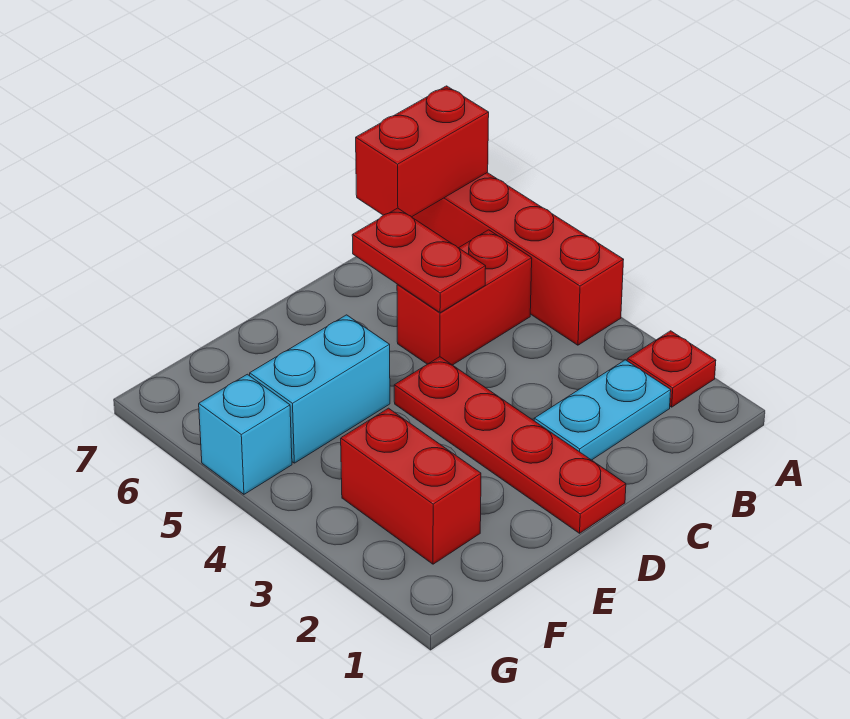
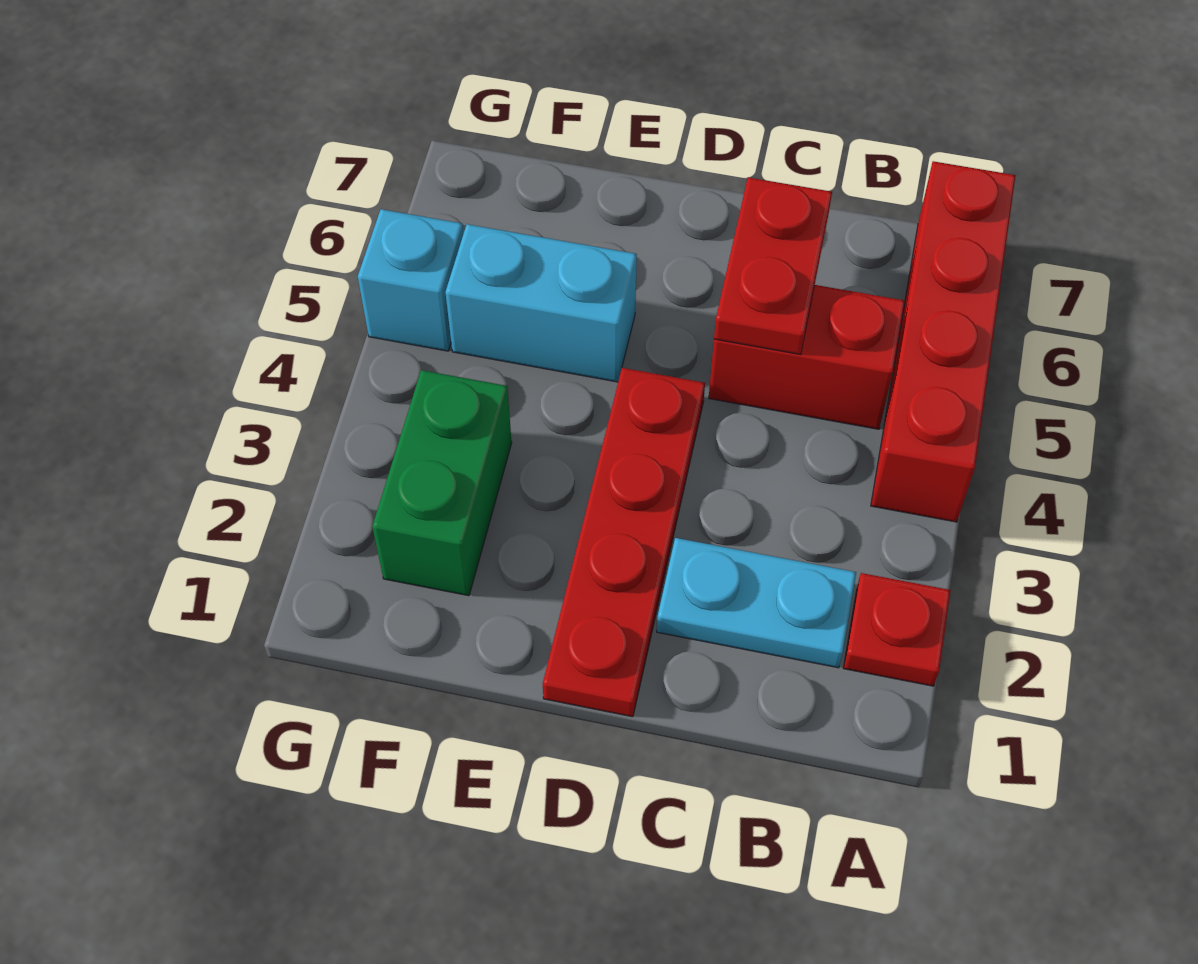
red brick A7:B7 level 2 -> none
red brick F2:F3 level 1 -> green brick F2:F3 level 1

